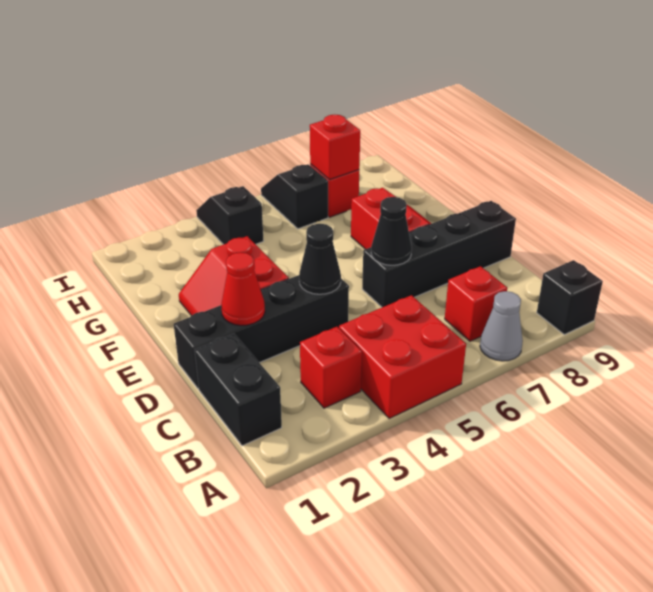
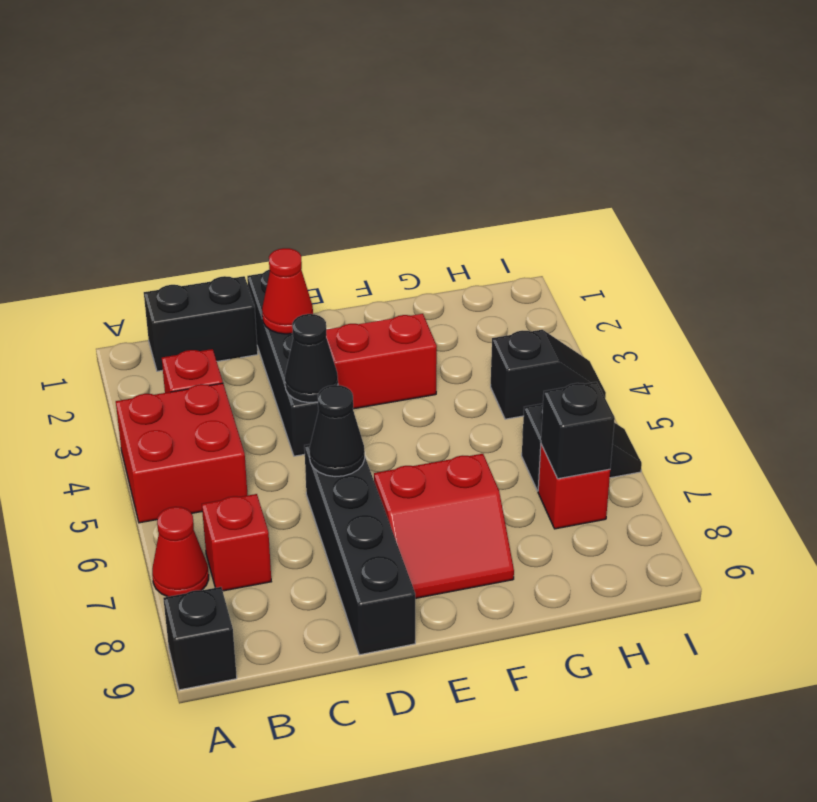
grey cone A7 level 1 -> red cone A7 level 1
red brick H7 level 2 -> black brick H7 level 2

